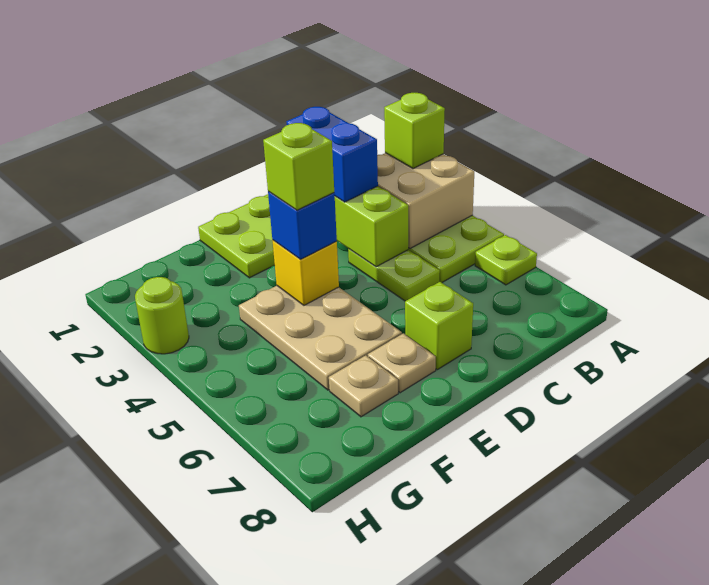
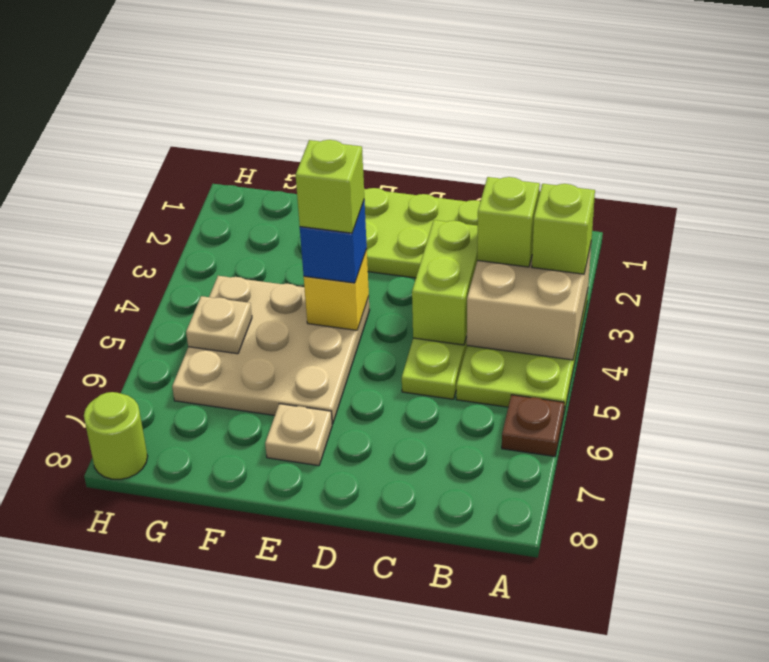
lime plate A6 level 1 -> brown plate A6 level 1
blue brick C2:C3 level 3 -> none
lime brick D7 level 1 -> lime brick B3 level 3
tan plate E4:F6 level 1 -> tan plate E4:G6 level 1
tan plate F7 level 1 -> tan plate G5 level 2
lime round brick H3 level 1 -> lime round brick H8 level 1

